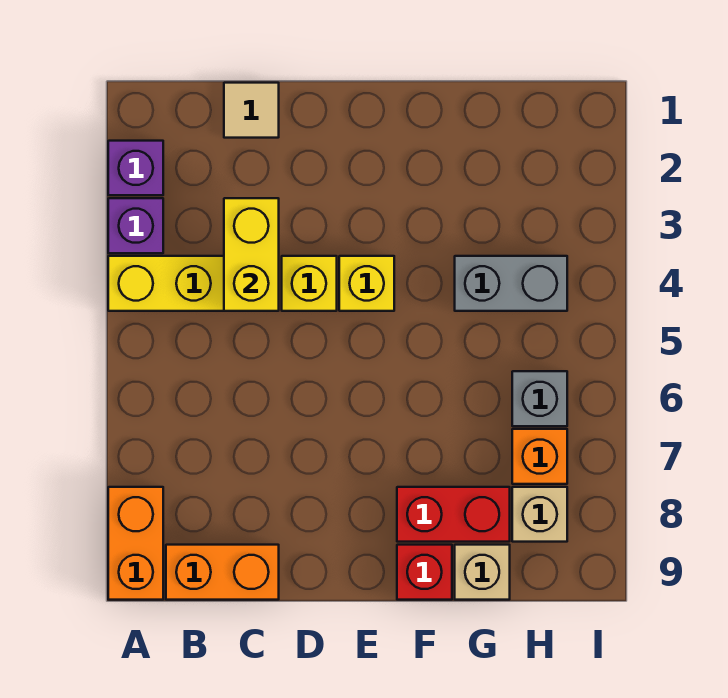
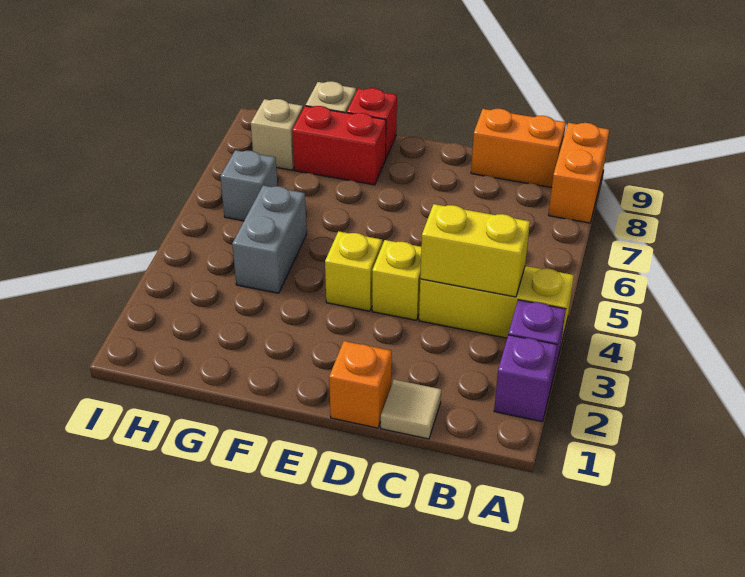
yellow brick C3:C4 level 2 -> yellow brick B4:C4 level 2
grey brick G4:H4 level 1 -> grey brick G4:G5 level 1
orange brick H7 level 1 -> orange brick D1 level 1

